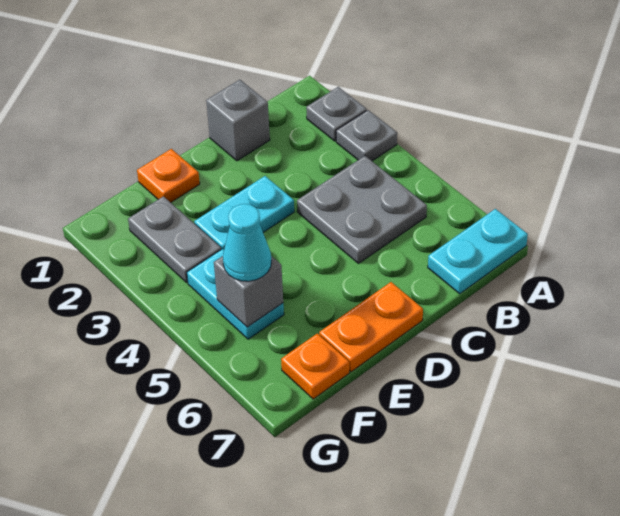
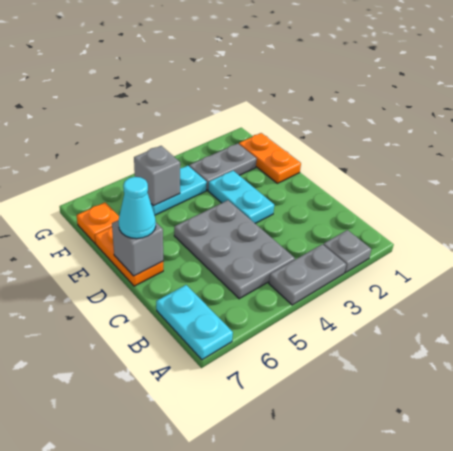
grey plate A3 level 1 -> grey plate A3:A4 level 1
grey plate B4:C5 level 1 -> grey plate B4:D5 level 1
grey brick C1 level 1 -> grey brick D7 level 2
orange plate E1 level 1 -> orange plate E1:F1 level 1
cyan cone F5 level 3 -> cyan cone D7 level 3

